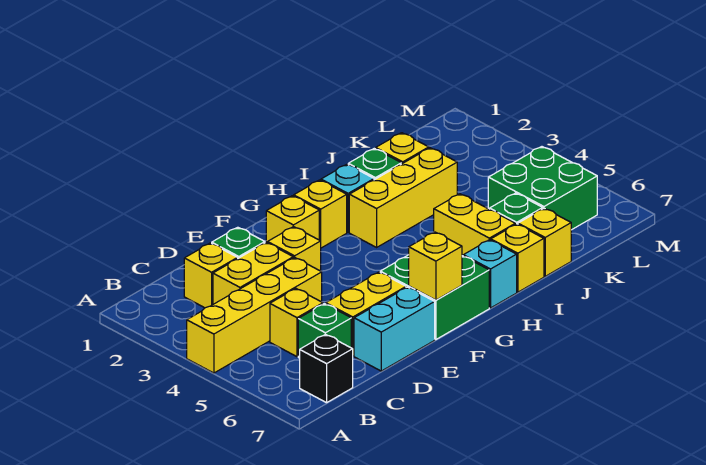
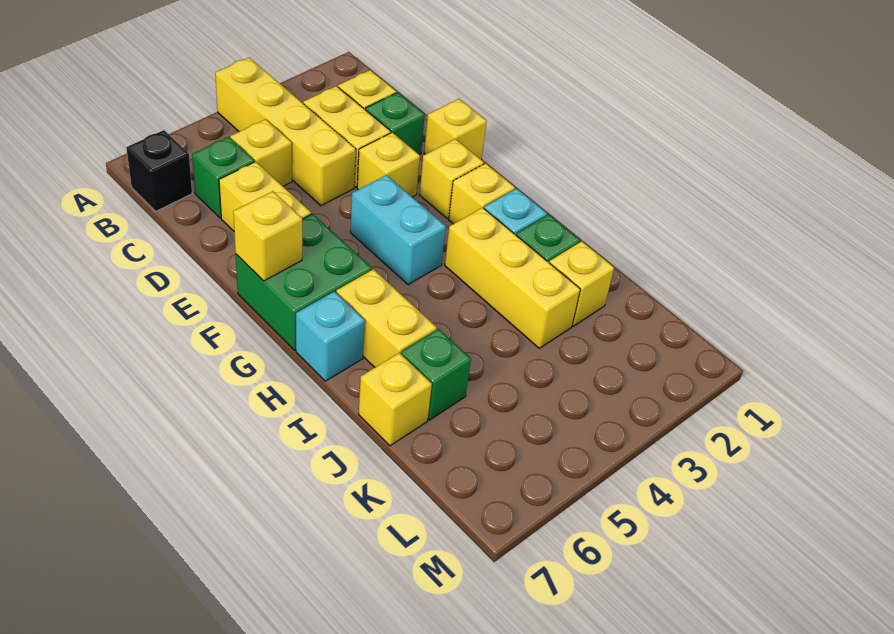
cyan brick D7:E7 level 1 -> cyan brick F4:G4 level 1
yellow brick I5:I6 level 1 -> yellow brick H6:I6 level 1
yellow brick I7 level 1 -> yellow brick E1 level 1
green brick K5:L6 level 1 -> none

